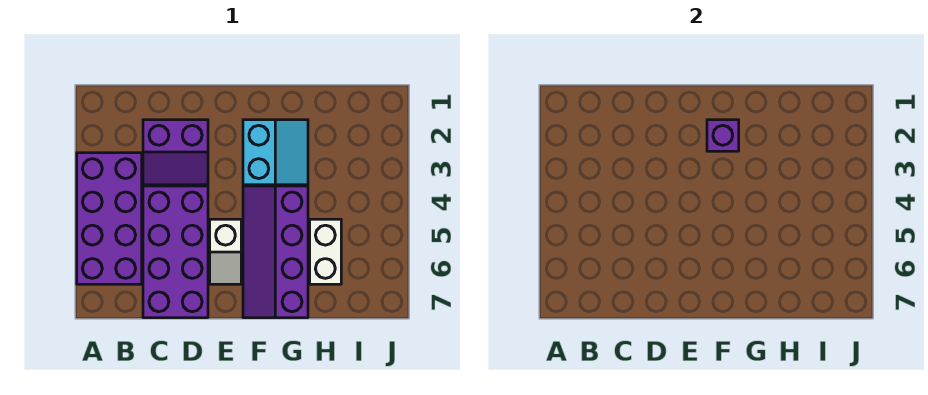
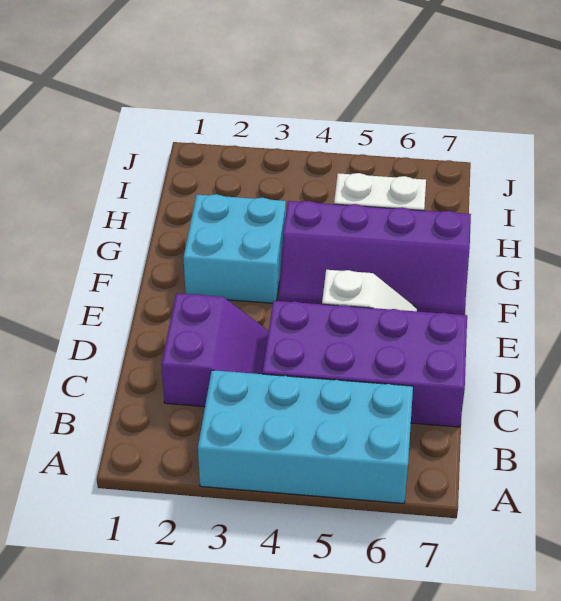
purple brick A3:B6 level 1 -> cyan brick A3:B6 level 1
cyan slope F2:G3 level 1 top F -> cyan brick F2:G3 level 1
purple brick F2 level 2 -> none

